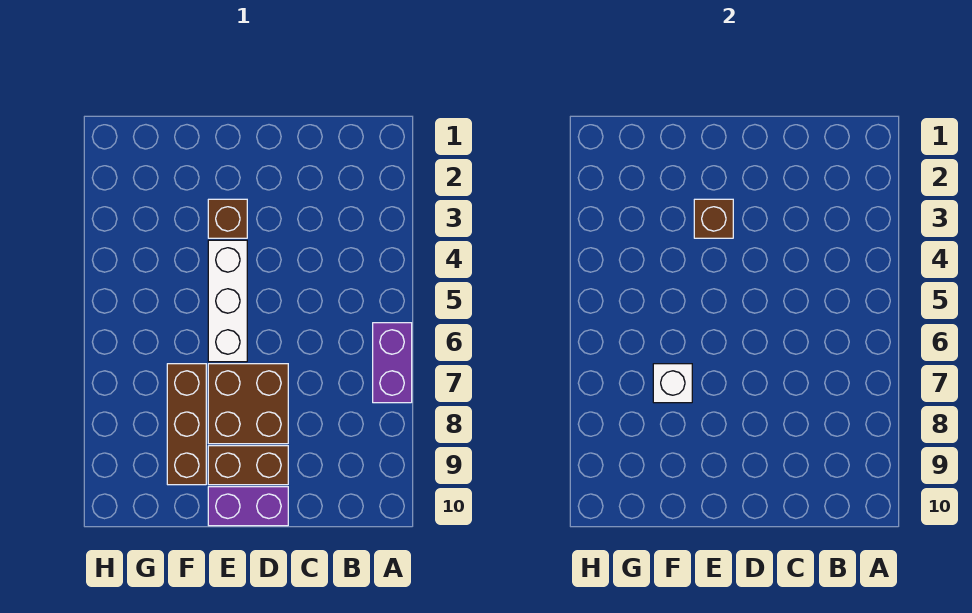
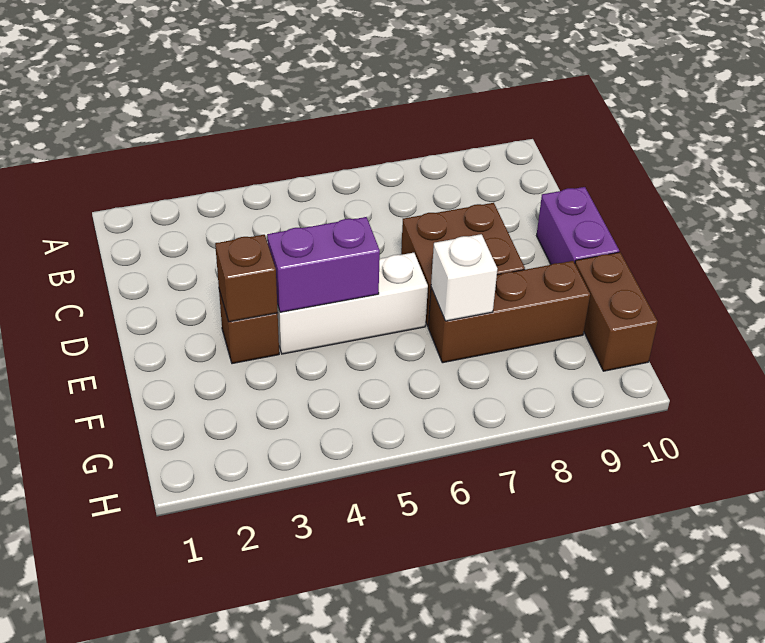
purple brick A6:A7 level 1 -> purple brick E4:E5 level 2
brown brick D9:E9 level 1 -> brown brick F10:G10 level 1

